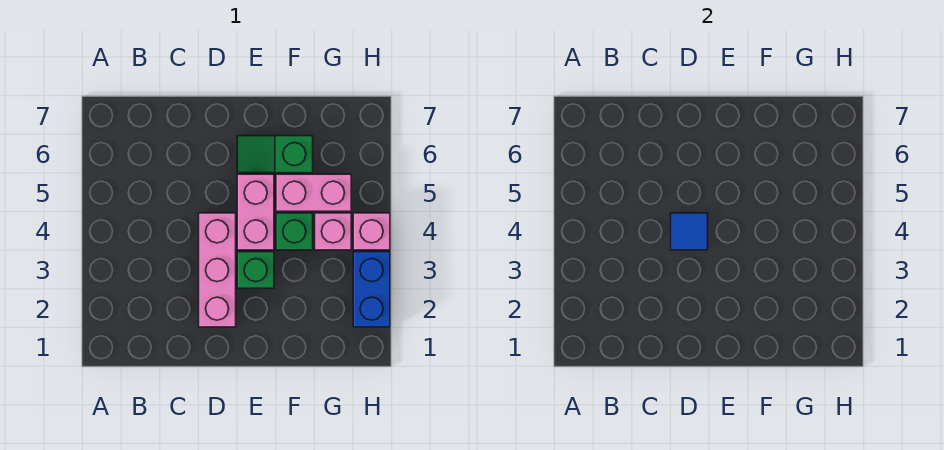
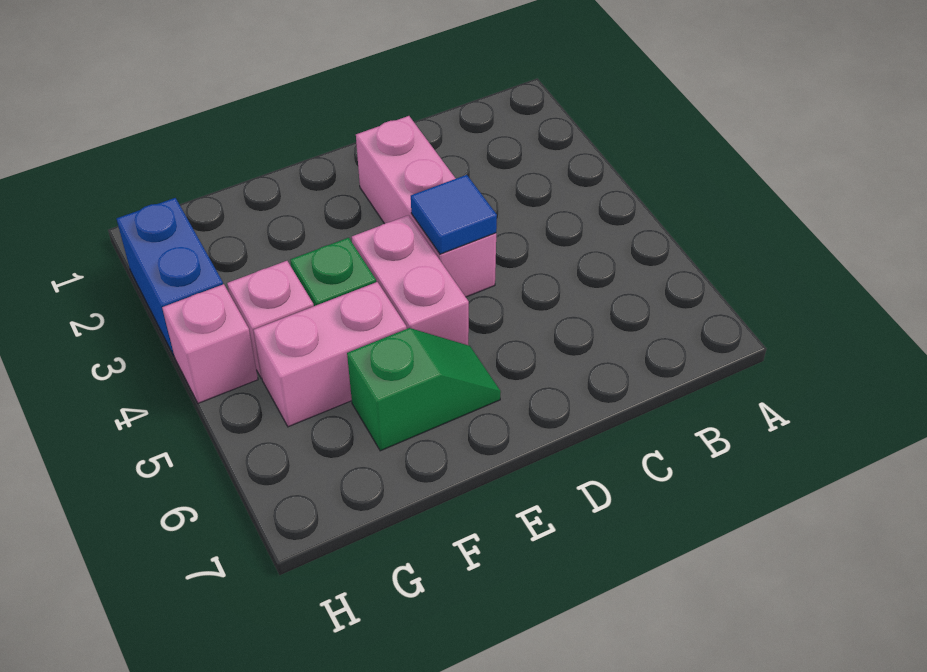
green brick E3 level 1 -> none

